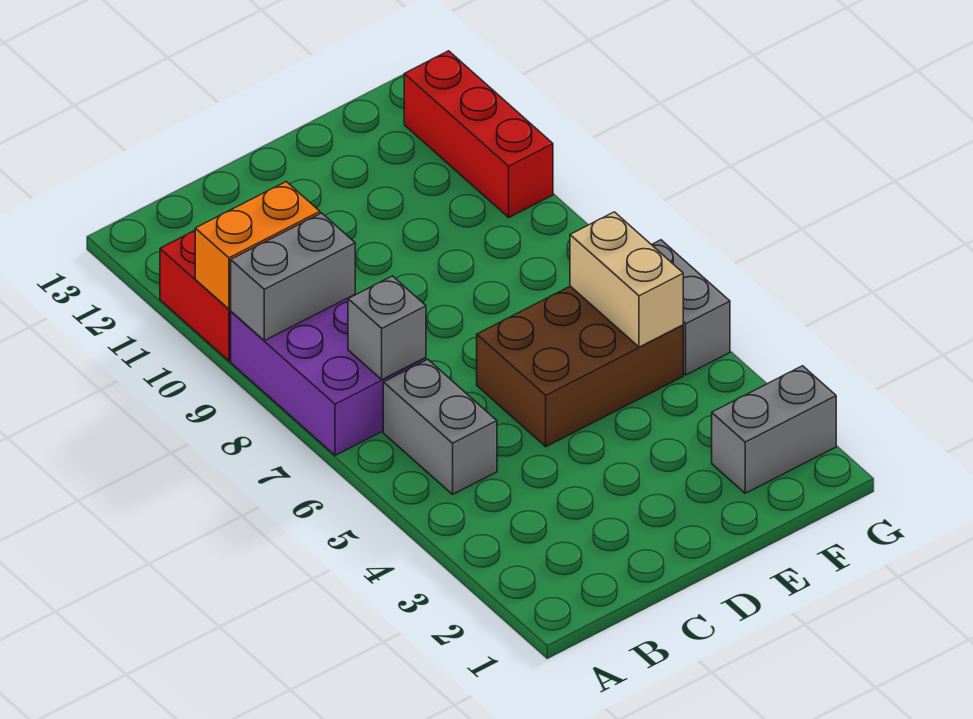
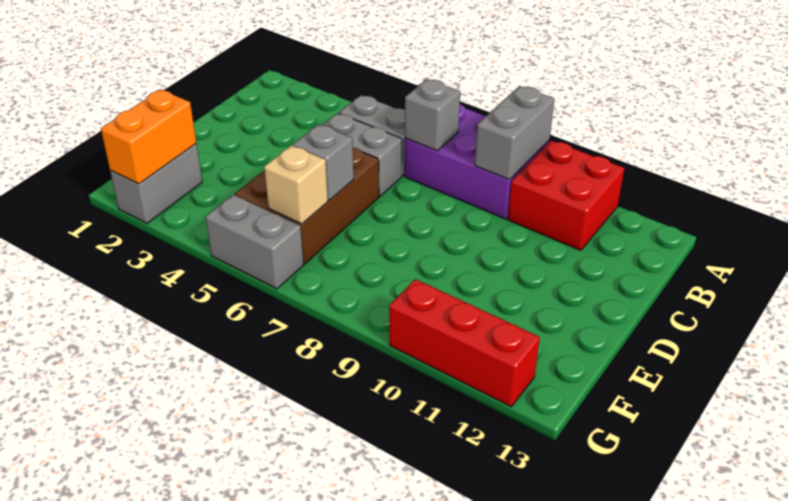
orange brick A10:B10 level 2 -> orange brick F2:G2 level 2
none -> grey brick C5:C6 level 1
none -> grey brick E6 level 2
tan brick F5:F6 level 2 -> tan brick F6 level 2

